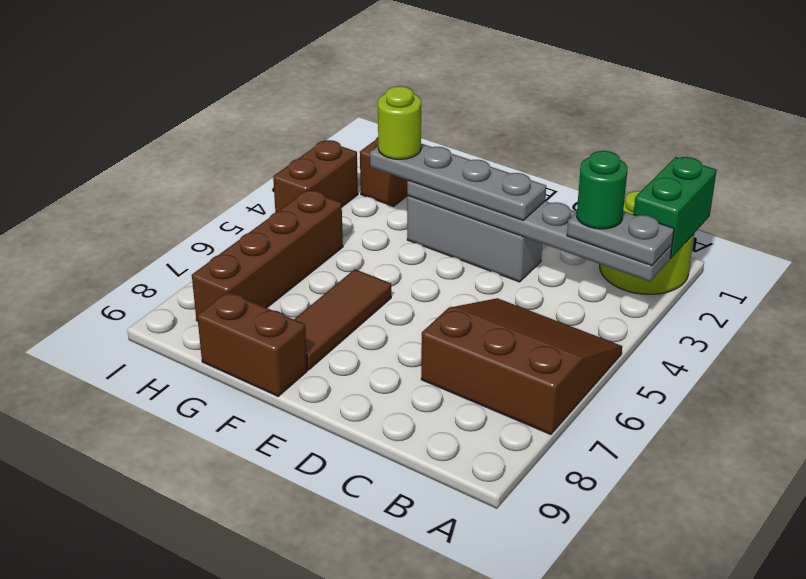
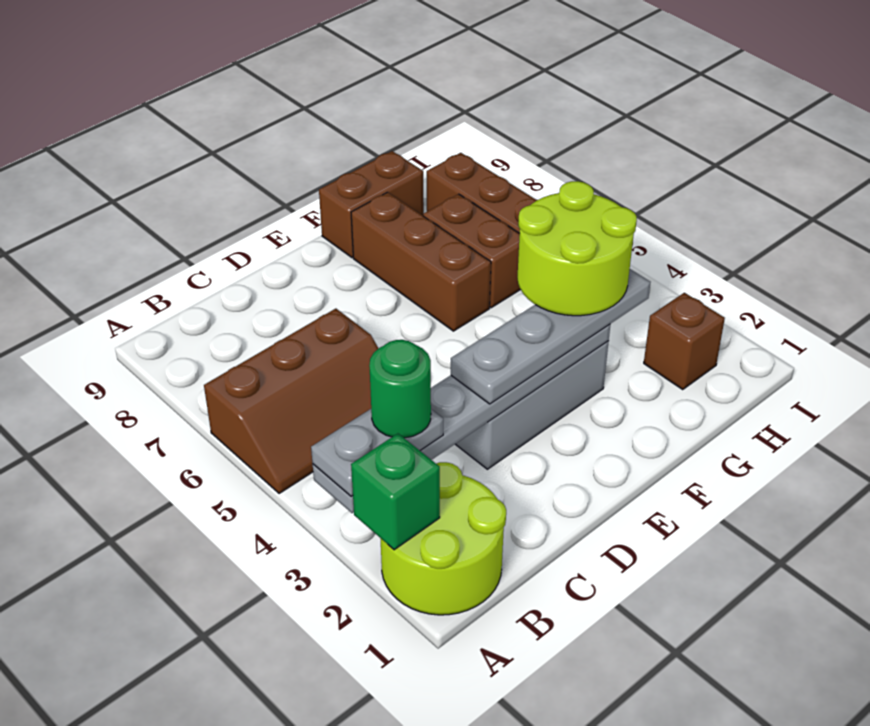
green brick A1:A2 level 2 -> green brick A2 level 2
brown slope A5:C7 level 1 top 7 -> brown slope A5:C6 level 1 top 6
brown tile F6:F8 level 1 -> brown brick F6:F8 level 1
lime round brick G3 level 4 -> lime round brick F3:G4 level 4
brown brick I3:I4 level 1 -> brown brick G6:G7 level 1

